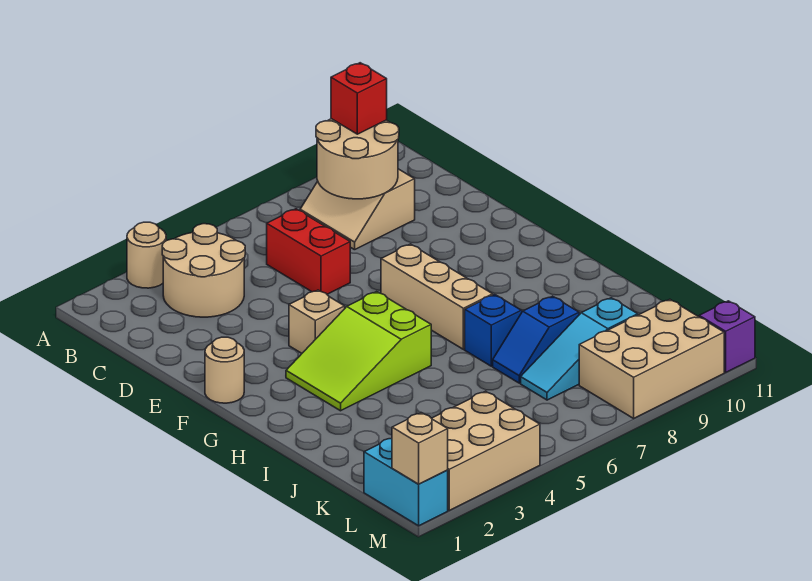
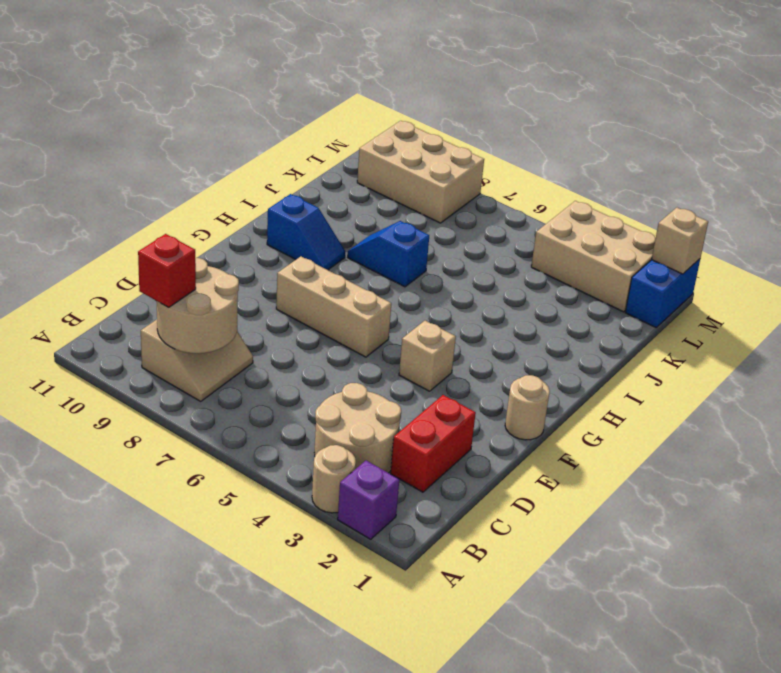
red brick C6:D6 level 1 -> red brick C2:D2 level 1
tan brick F7:H7 level 1 -> tan brick F6:F8 level 1
lime slope G3:H5 level 1 top 5 -> none
blue slope J7:J8 level 1 top 8 -> blue slope H9:H10 level 1 top 10
cyan slope K7:K9 level 1 top 9 -> none
cyan brick L1:M1 level 1 -> blue brick L1:M1 level 1
purple brick M11 level 1 -> purple brick A2 level 1

